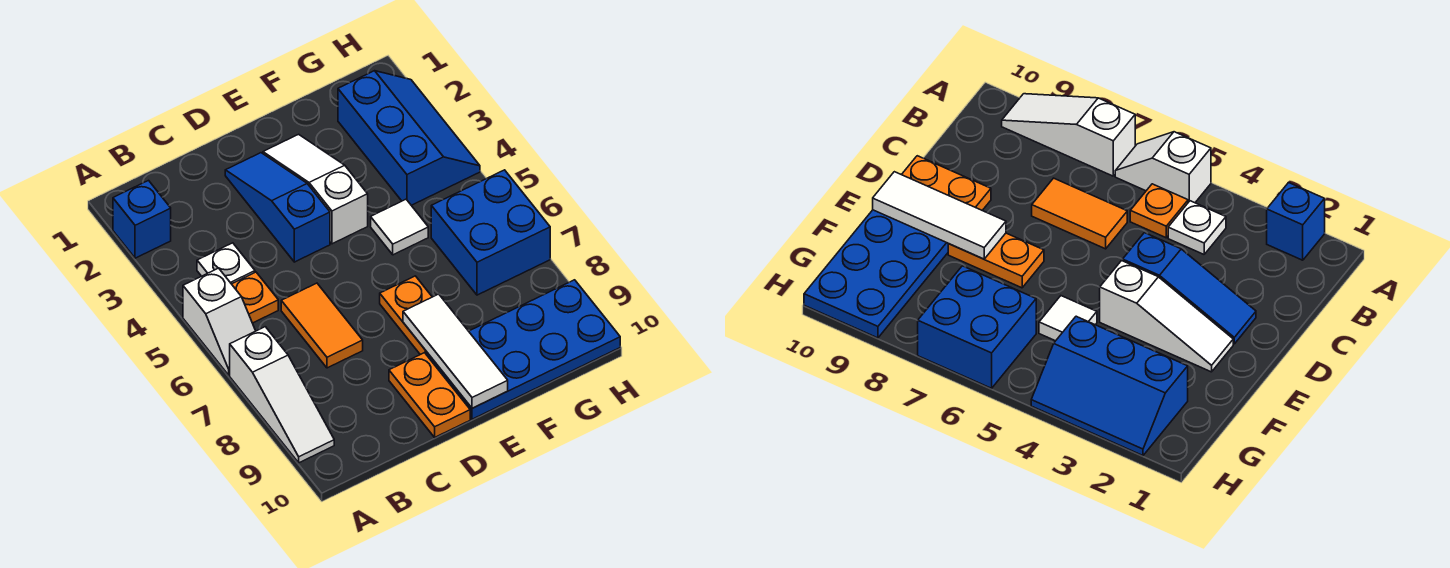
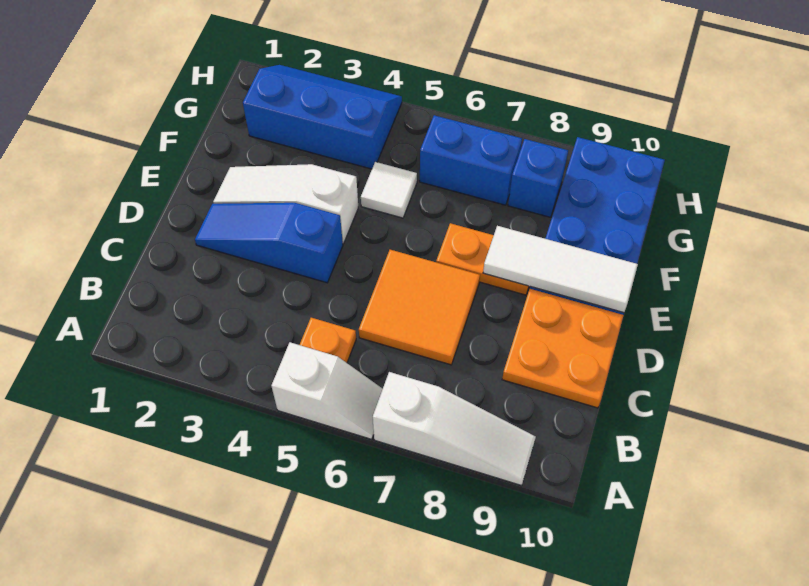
blue brick A2 level 1 -> blue brick G8 level 1
white plate B4 level 1 -> none
orange tile C6:C7 level 1 -> orange tile C6:D7 level 1
orange plate D9:D10 level 1 -> orange plate C9:D10 level 1
blue brick G6:H7 level 1 -> blue brick G6:G7 level 1

